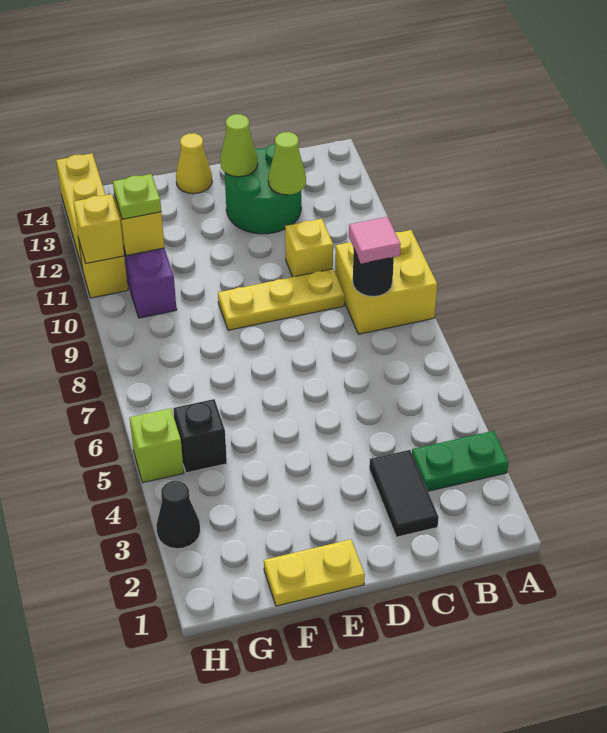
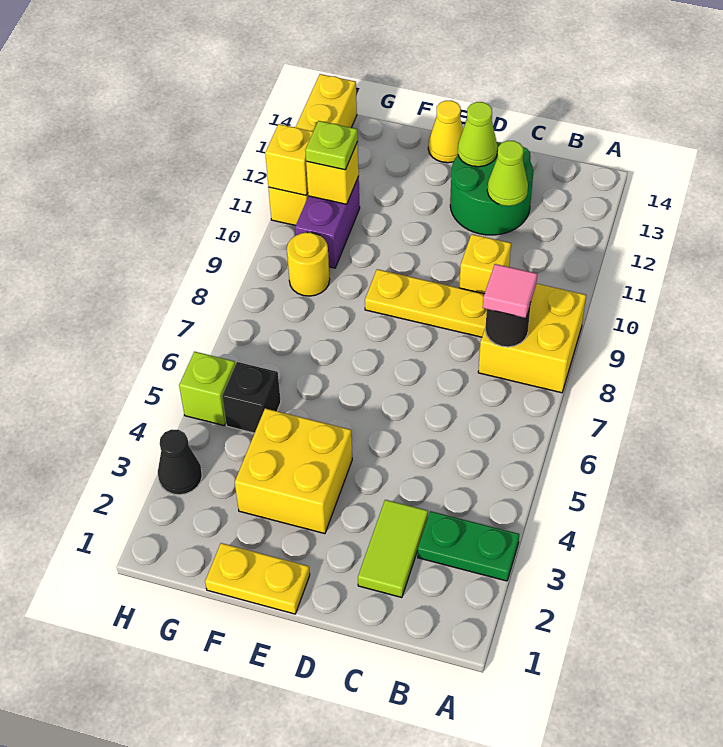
black tile C2:C3 level 1 -> lime tile C2:C3 level 1
none -> yellow brick E3:F4 level 1
none -> yellow round brick G9 level 1

